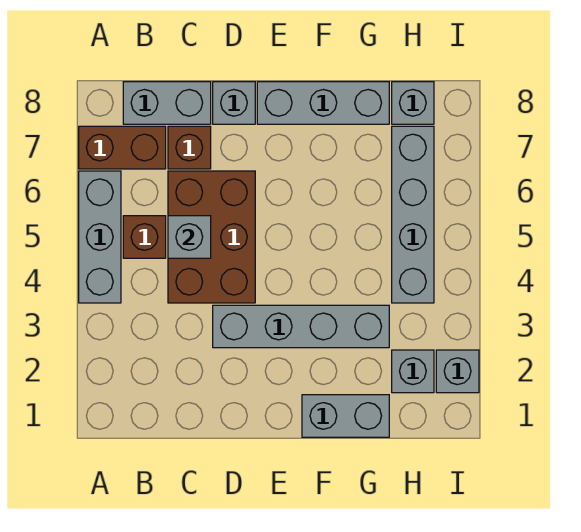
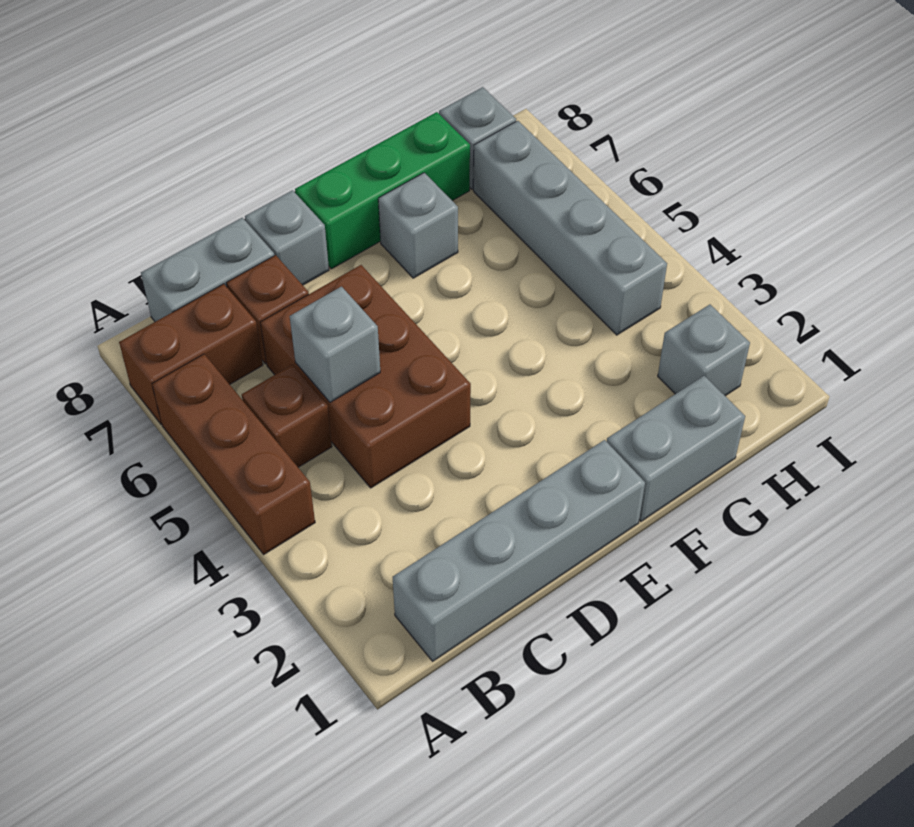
grey brick A4:A6 level 1 -> brown brick A4:A6 level 1
grey brick D3:G3 level 1 -> grey brick B1:E1 level 1
grey brick E8:G8 level 1 -> green brick E8:G8 level 1
grey brick I2 level 1 -> grey brick F7 level 1

